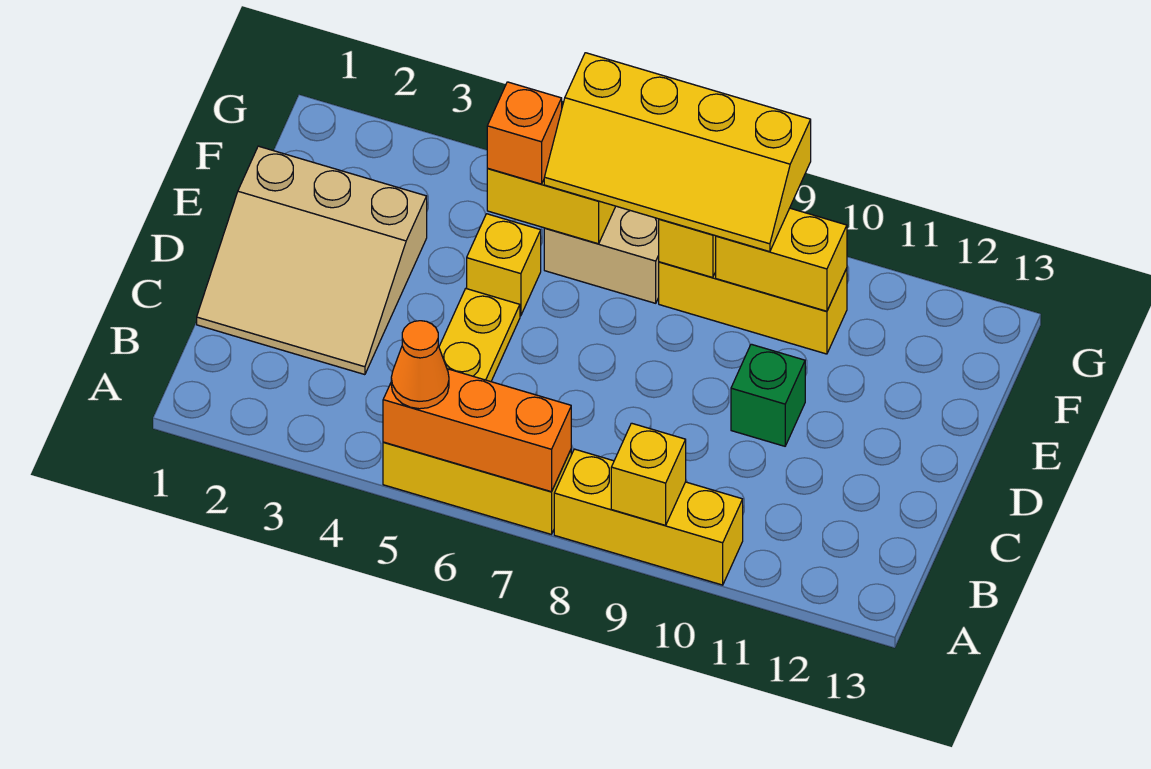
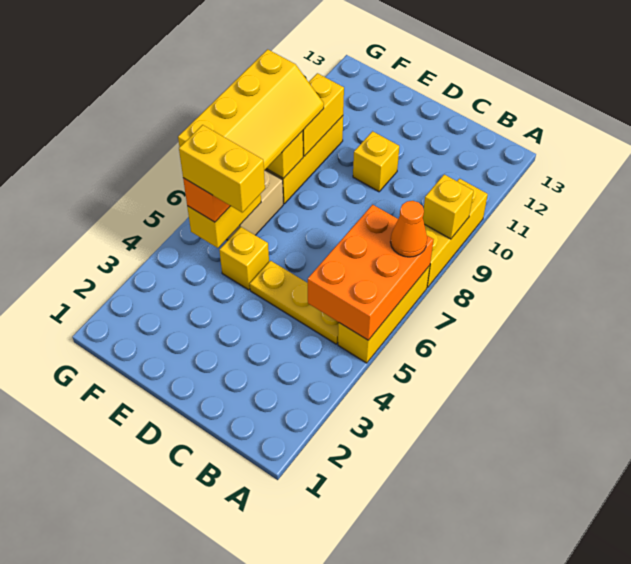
orange brick A5:A7 level 2 -> orange brick A5:B7 level 2
orange cone A5 level 3 -> orange cone A7 level 3
tan slope C1:E3 level 1 top E -> none
green brick D10 level 1 -> yellow brick D10 level 1
none -> yellow brick E5:F5 level 4

